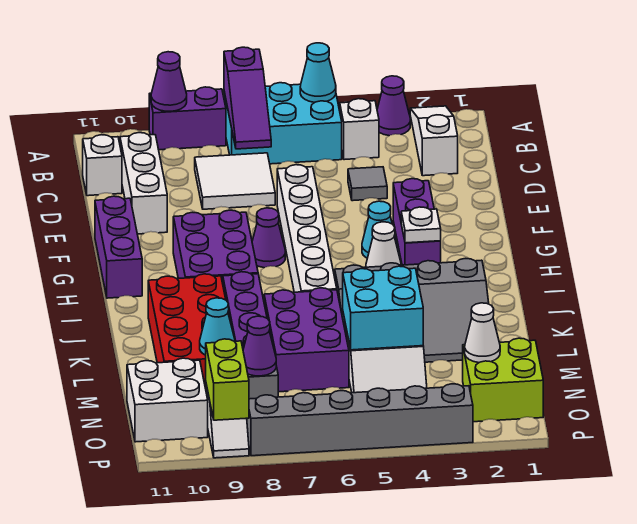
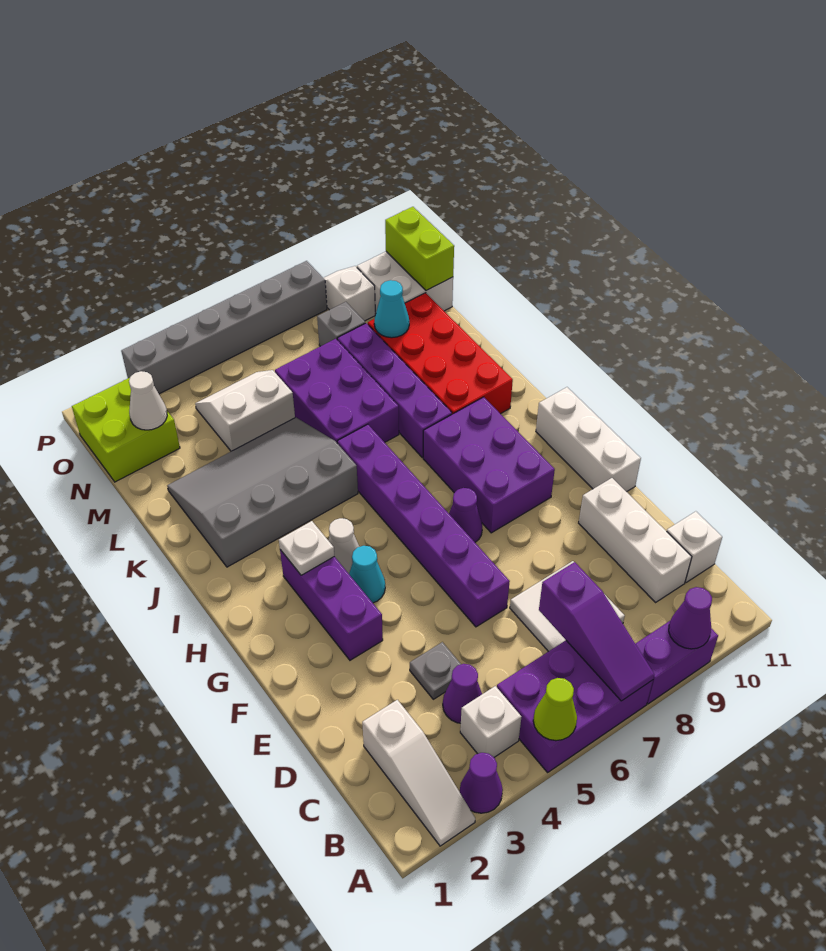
cyan brick A5:B7 level 1 -> purple brick A5:B7 level 1
cyan cone A5 level 2 -> lime cone A5 level 2
purple slope A7:C7 level 2 top A -> purple slope A7:C7 level 2 top C
grey tile D4 level 1 -> grey plate D4 level 1
white brick E6:J6 level 1 -> purple brick E6:J6 level 1
purple brick F11:H11 level 1 -> white brick F11:H11 level 1
cyan brick L4:M5 level 2 -> none
purple cone N8 level 2 -> purple cone C4 level 1
lime brick O9:P9 level 2 -> lime brick N11:O11 level 2

